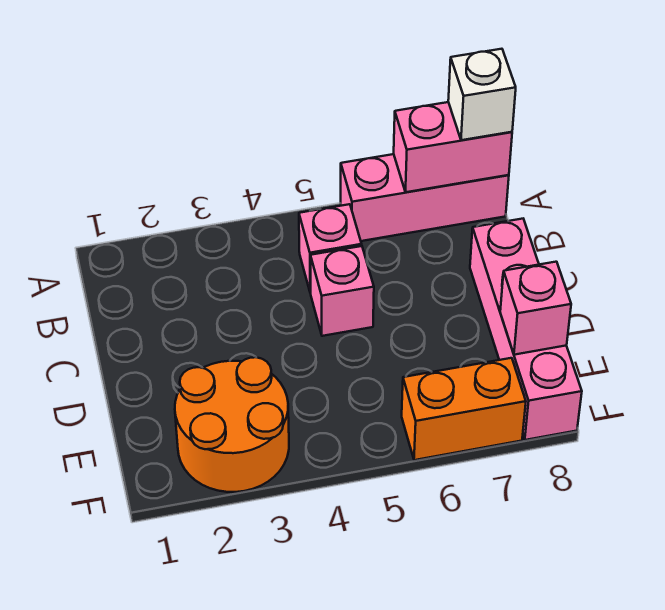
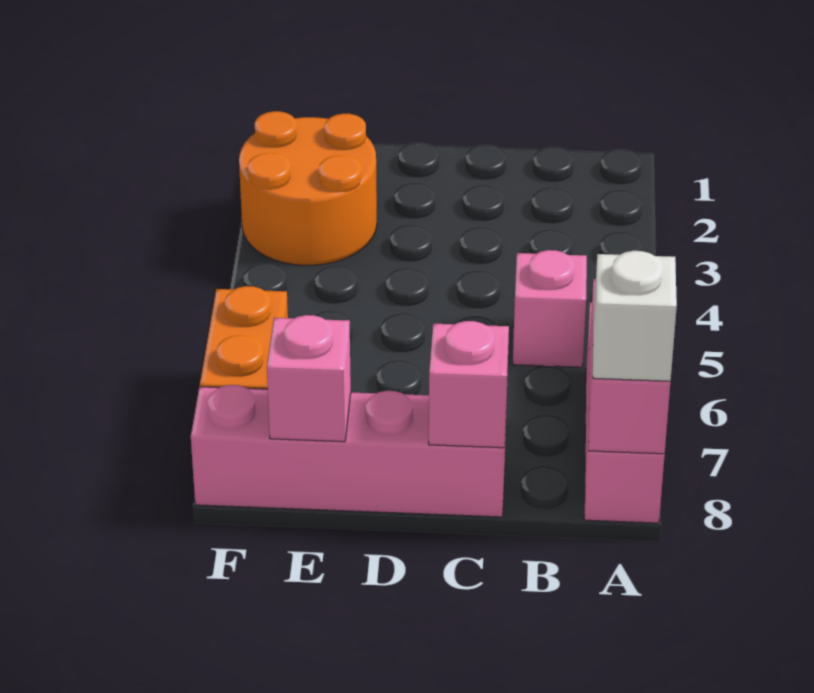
pink brick C5 level 1 -> pink brick C8 level 2

